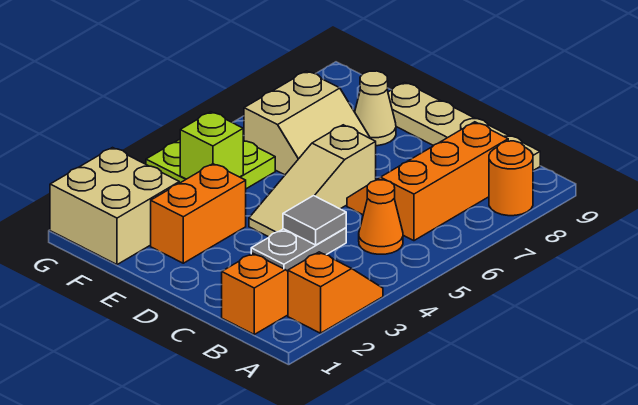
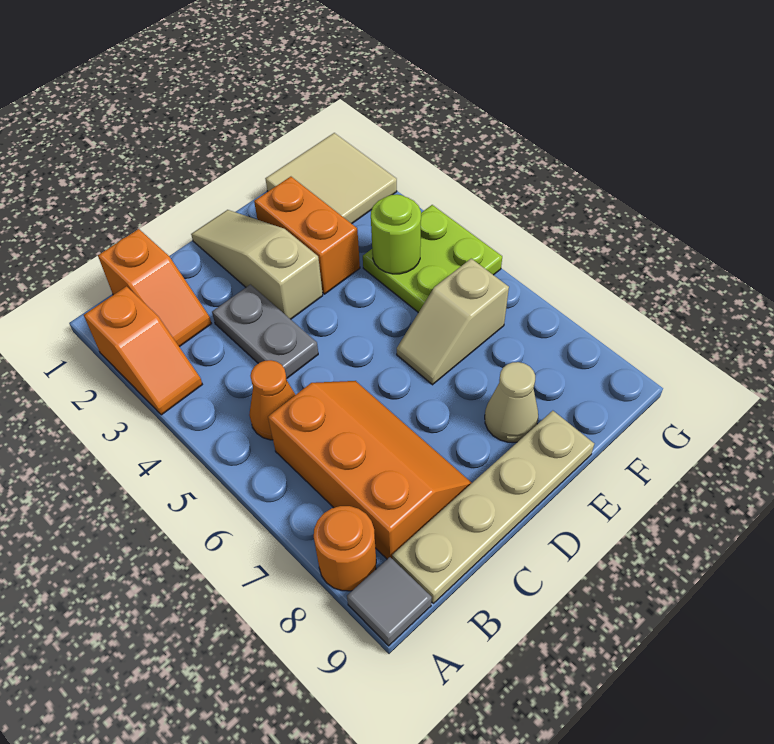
grey tile C4 level 2 -> grey tile A9 level 1
tan slope D4:D6 level 1 top 6 -> tan slope D1:D3 level 1 top 3
tan slope E6:F7 level 1 top F -> tan slope E6:F6 level 1 top F
tan brick F1:G2 level 1 -> tan tile F1:G2 level 1
lime brick F4 level 2 -> lime round brick F4 level 2

